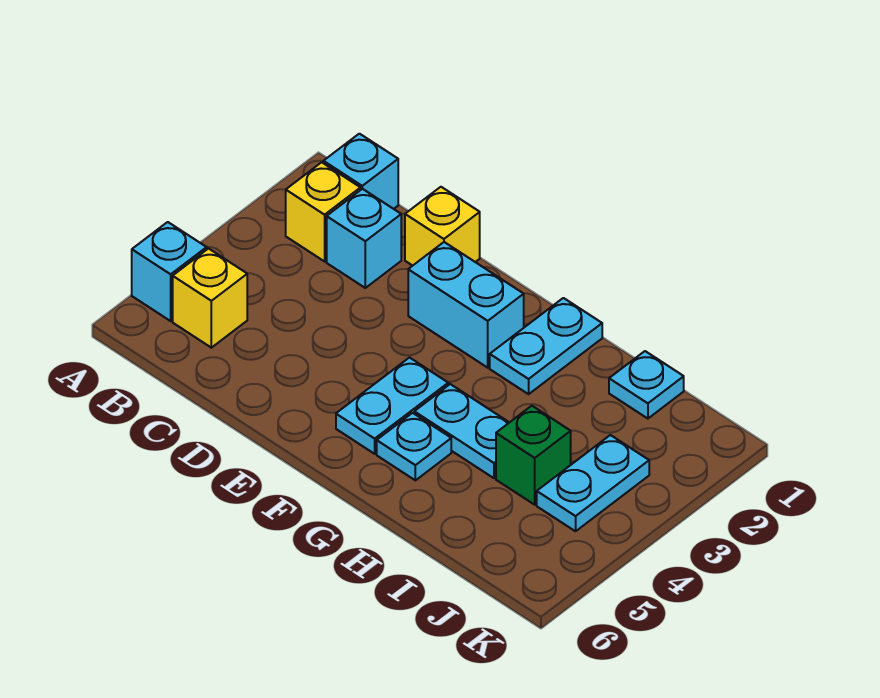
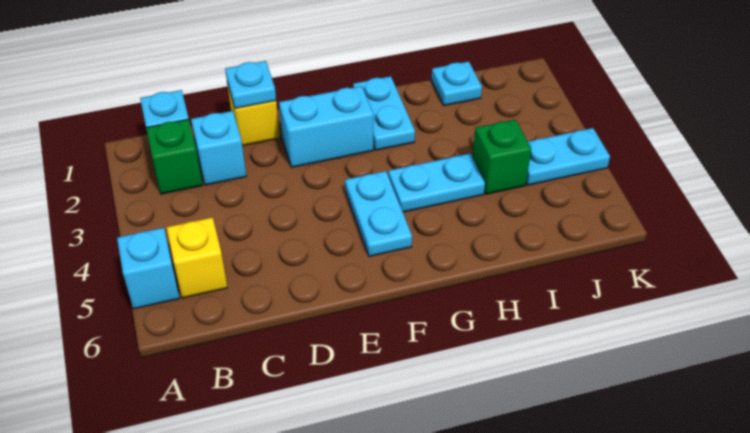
yellow brick B2 level 1 -> green brick B2 level 1
cyan plate G5 level 1 -> cyan plate D1 level 2
cyan plate J3:J4 level 1 -> cyan plate J4:K4 level 1

